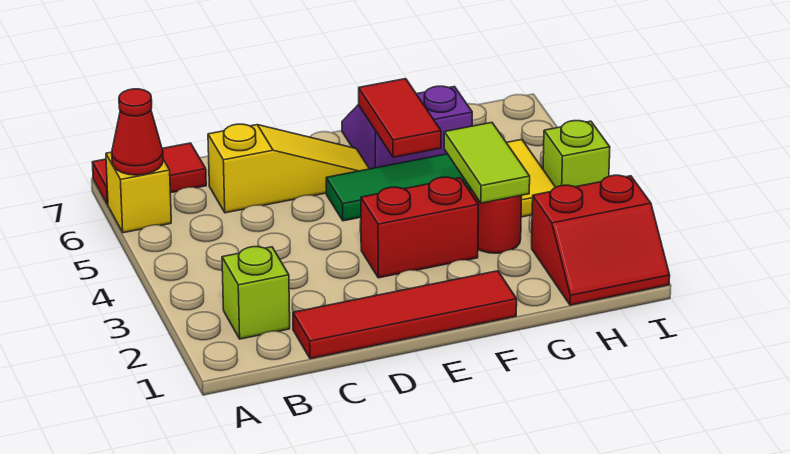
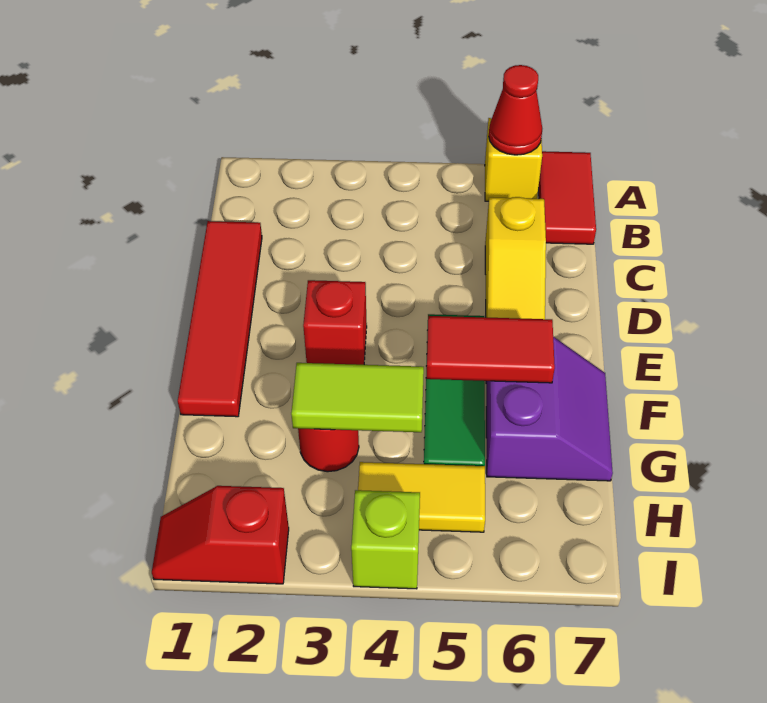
lime brick B2 level 1 -> none
red brick E3:F3 level 1 -> red brick E3 level 1
red slope H1:I2 level 1 top 2 -> red slope I1:I2 level 1 top 2

